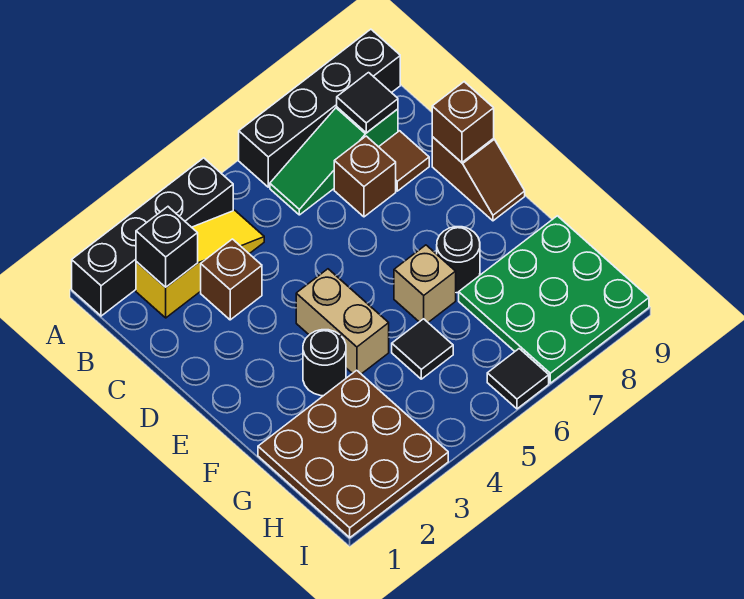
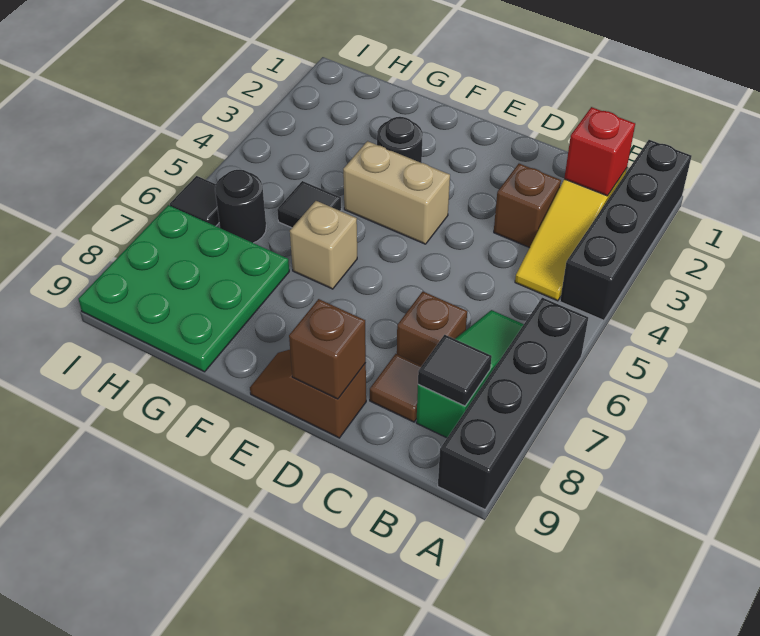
black brick B2 level 2 -> red brick B2 level 2
black round brick F7 level 1 -> black round brick H6 level 1
brown plate G1:I3 level 1 -> none

